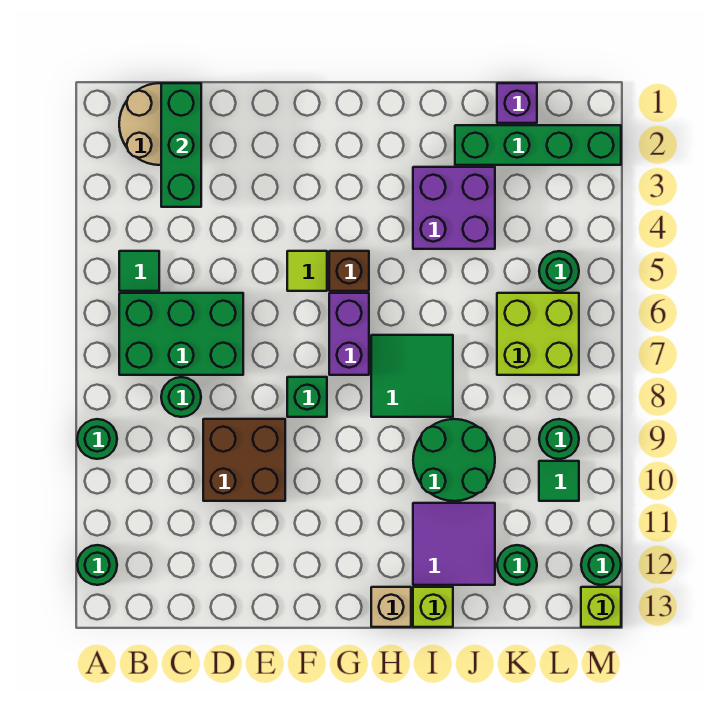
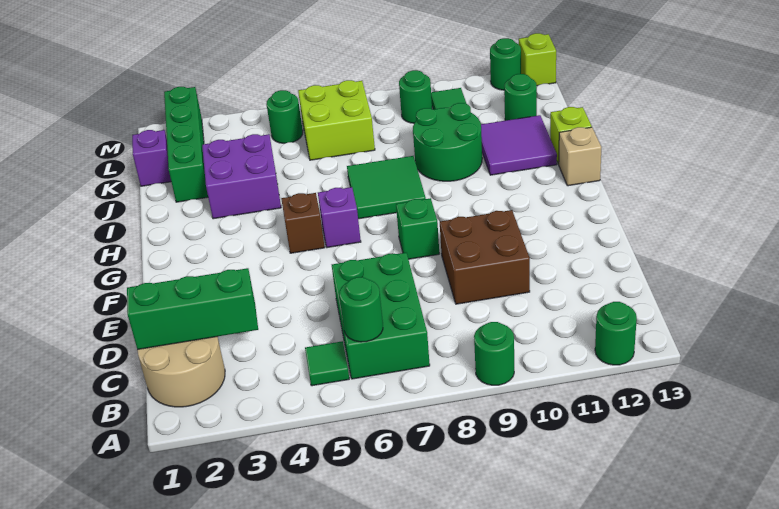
green round brick C8 level 1 -> green round brick B6 level 2
lime tile F5 level 1 -> none
purple brick G6:G7 level 1 -> purple brick G6 level 1

